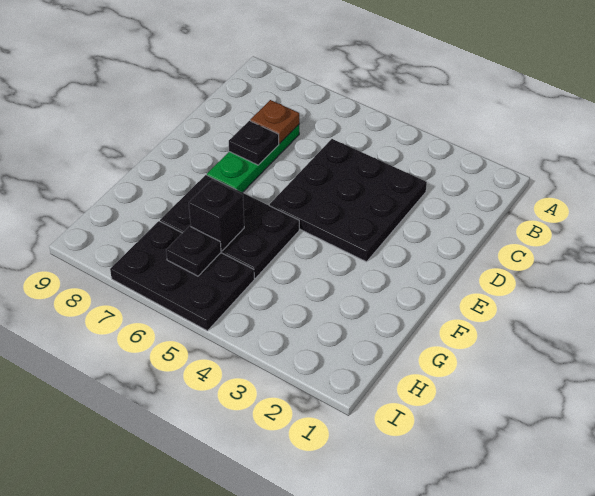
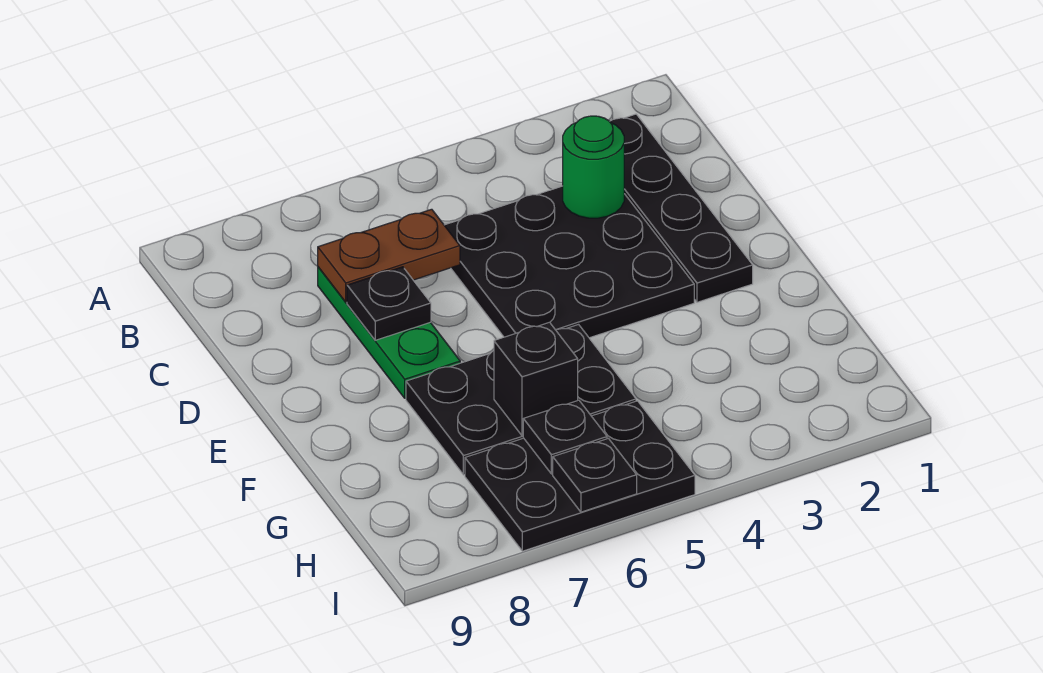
none -> black plate B2:E2 level 1
none -> green round brick C3 level 2
brown plate C7 level 2 -> brown plate C6:C7 level 2
none -> black plate I6 level 2

